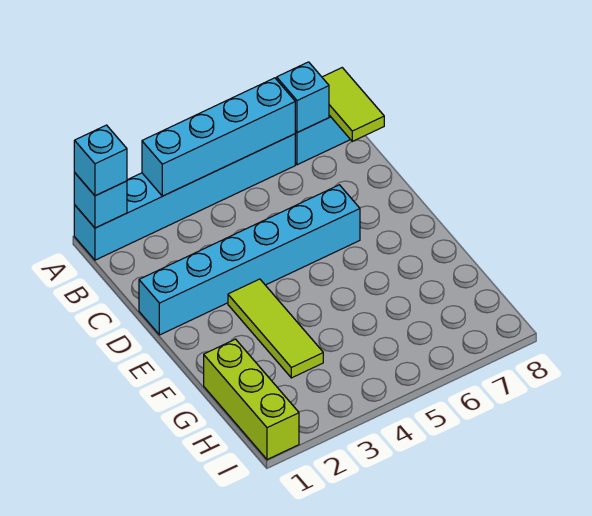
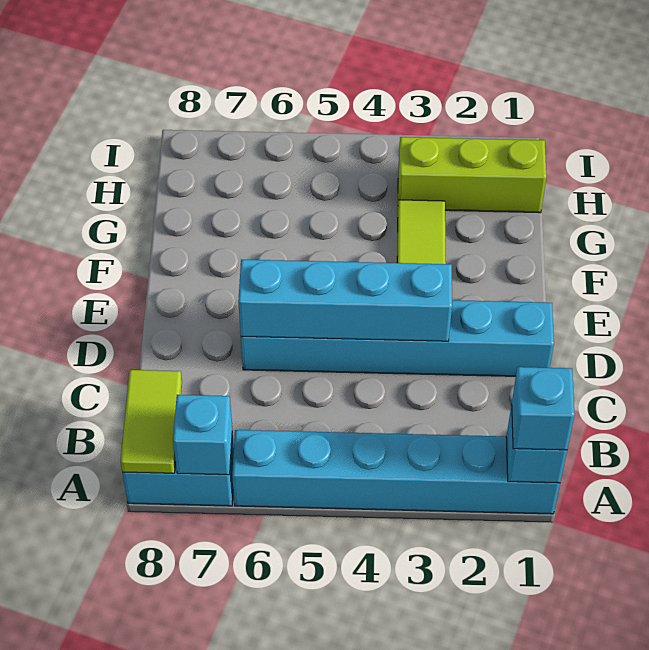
cyan brick A3:A6 level 2 -> cyan brick D3:D6 level 2
lime brick G1:I1 level 1 -> lime brick H1:H3 level 1

